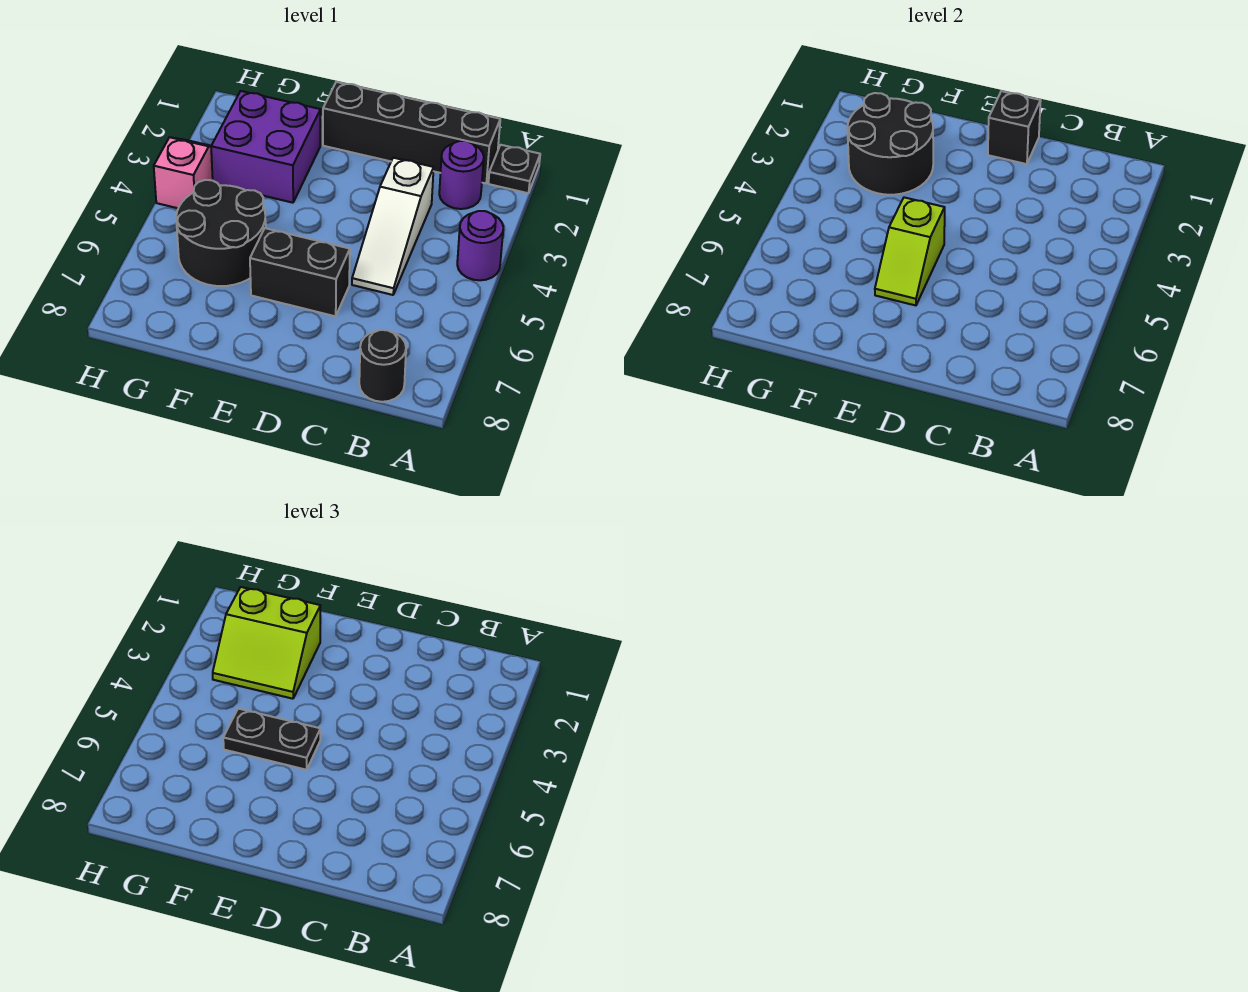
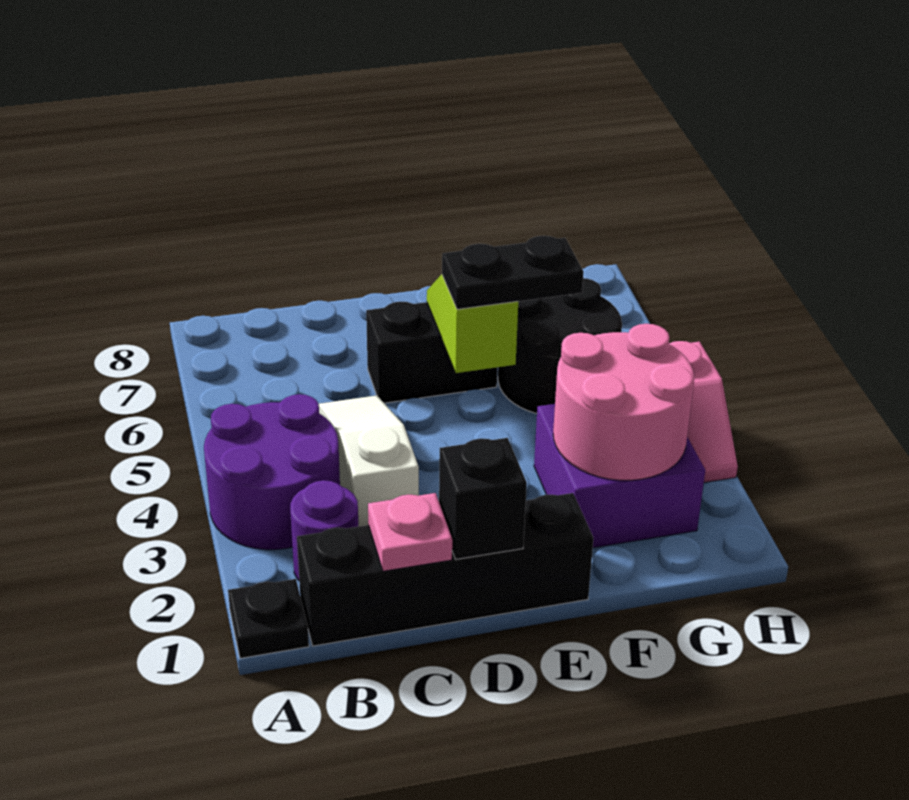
purple round brick A4 level 1 -> purple round brick A3:B4 level 1
black round brick B8 level 1 -> none
none -> pink plate C1 level 2
black round brick F2:G3 level 2 -> pink round brick F2:G3 level 2
lime slope F2:G3 level 3 top 2 -> none

